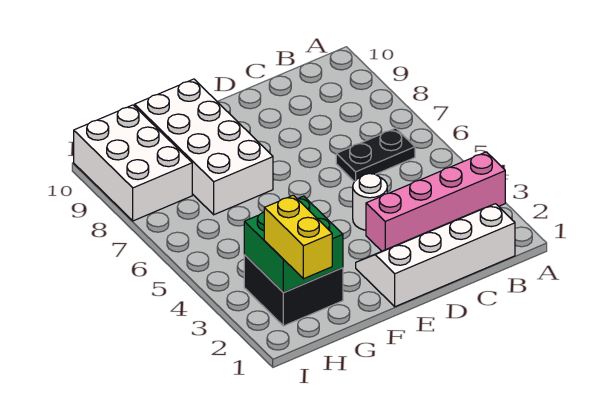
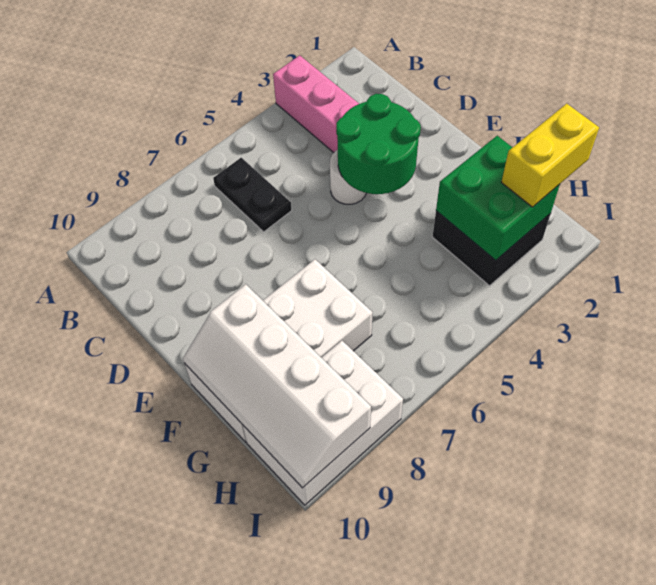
white slope B1:E2 level 1 top 1 -> white slope F9:I10 level 2 top 9
none -> green round brick D3:E4 level 2

